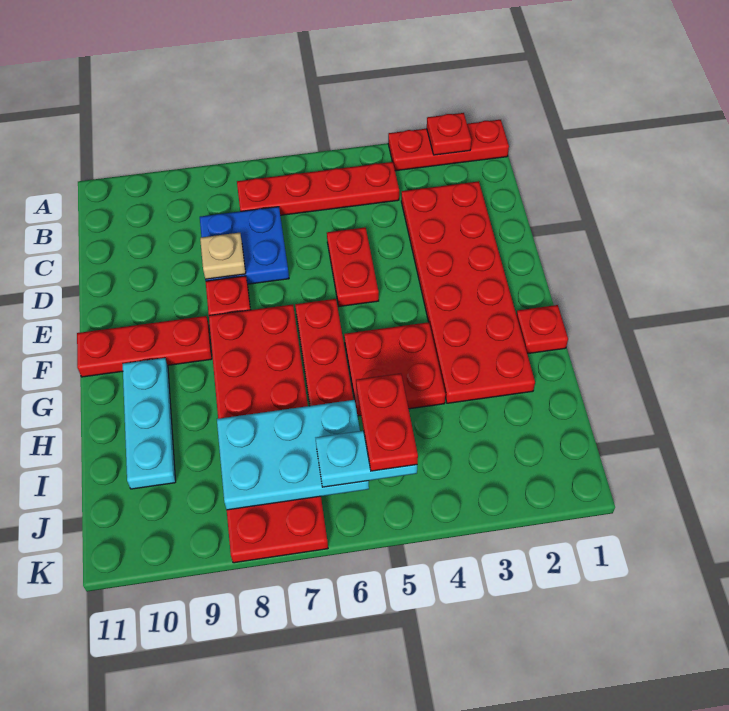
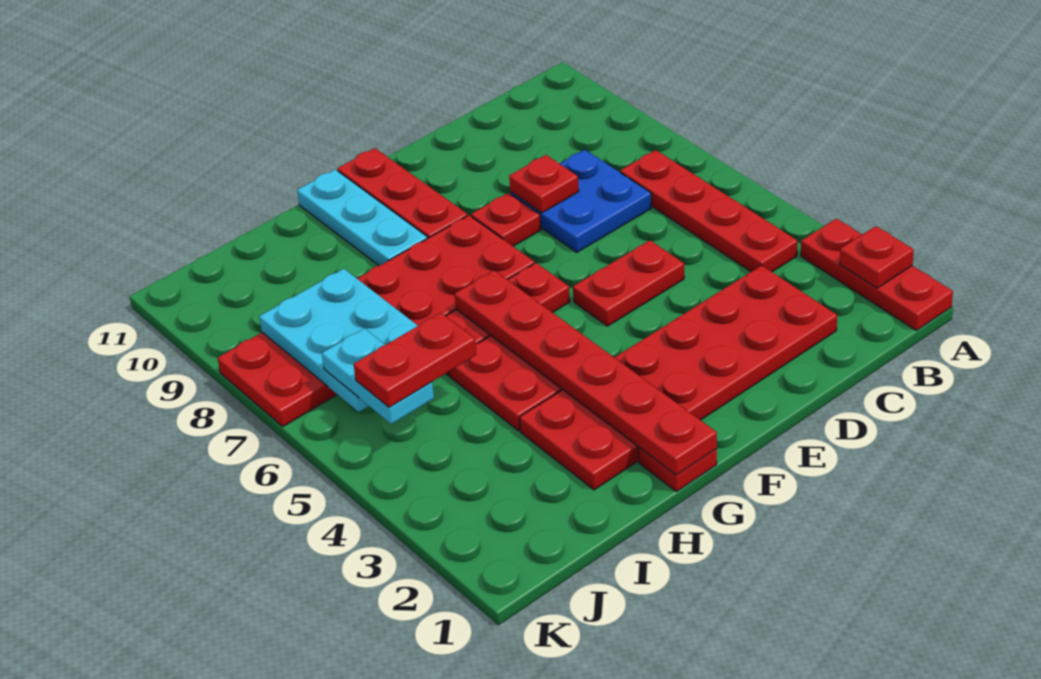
tan plate D8 level 2 -> red plate D8 level 2
none -> red plate G1:G6 level 2
cyan plate G10:I10 level 1 -> cyan plate G9:G11 level 1

